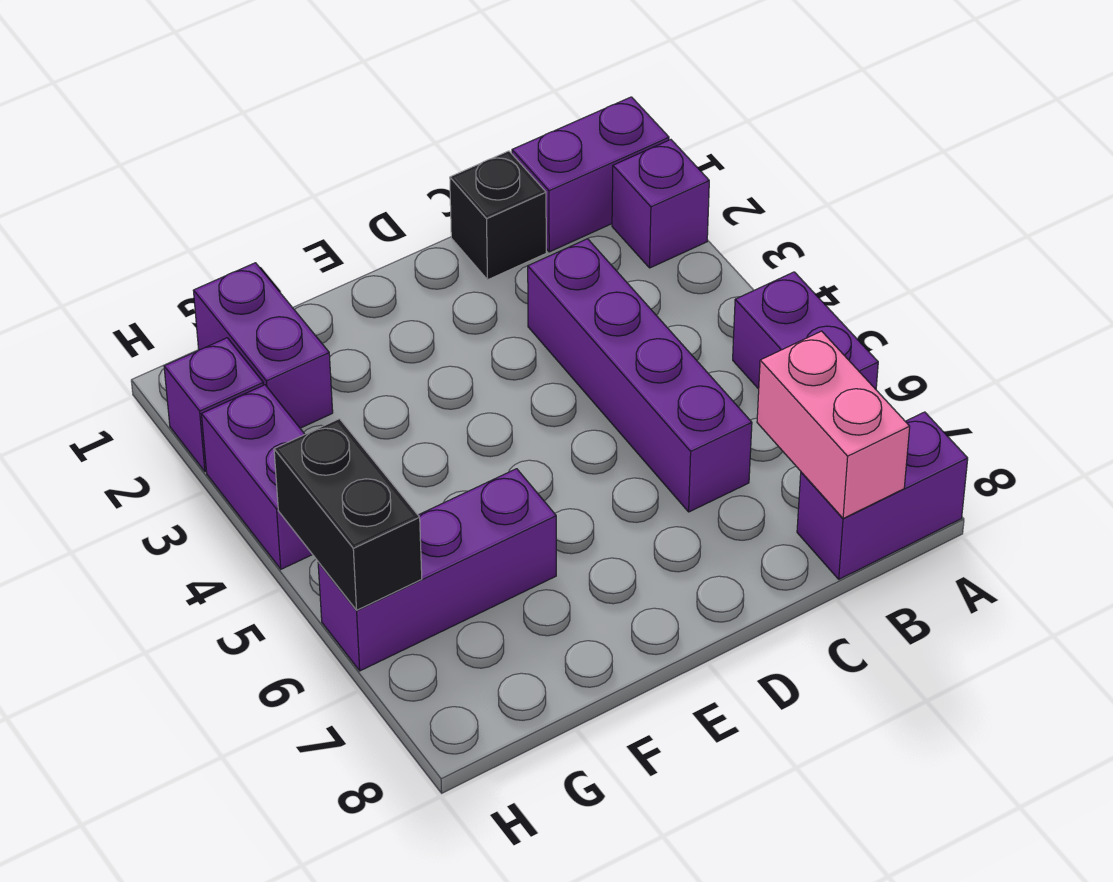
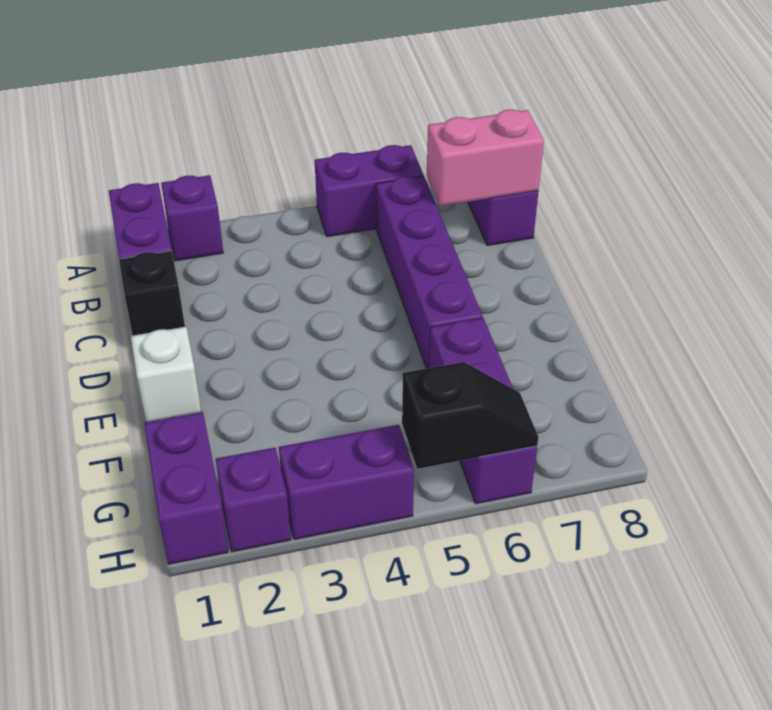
purple brick C3:C6 level 1 -> purple brick B6:E6 level 1
none -> white brick E1 level 1
purple brick G1:G2 level 1 -> purple brick G1:H1 level 1
black brick H5:H6 level 2 -> black slope H5:H6 level 2 top 5

